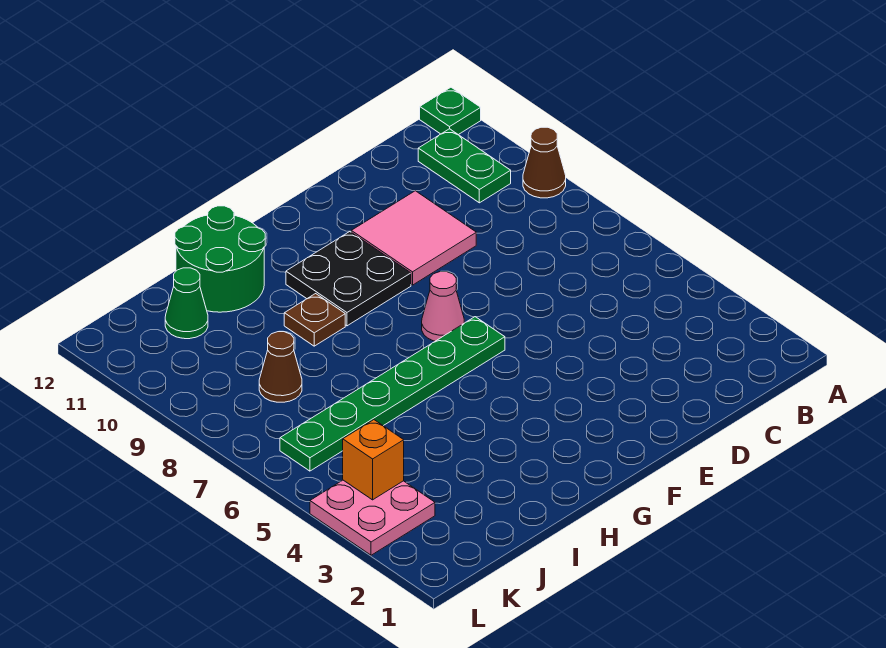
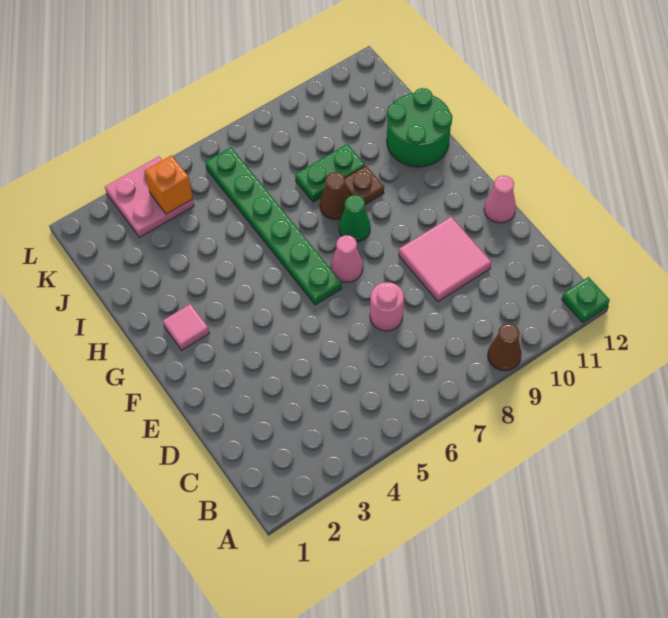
green plate B10:B11 level 1 -> green plate I8:I9 level 1
none -> pink round brick D7 level 1
none -> pink cone E12 level 1
black plate F9:G10 level 1 -> none
none -> pink tile G2 level 1
brown cone J8 level 1 -> brown cone H8 level 1
green cone J11 level 1 -> green cone G8 level 1

